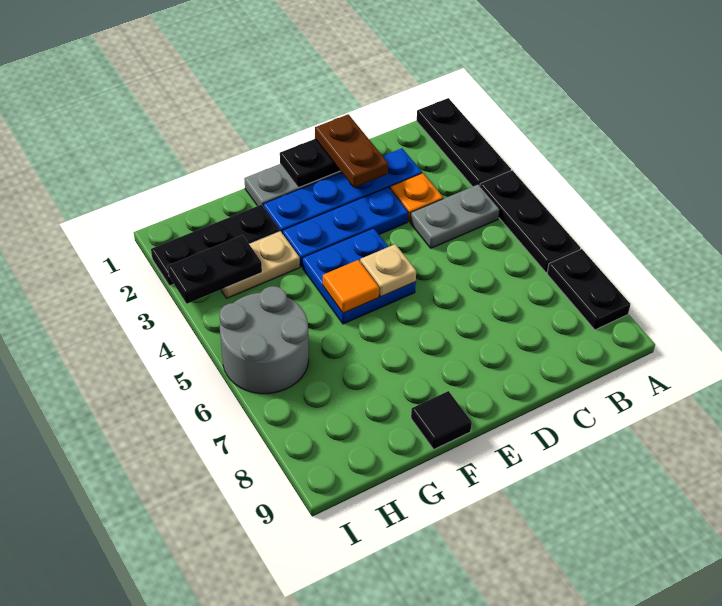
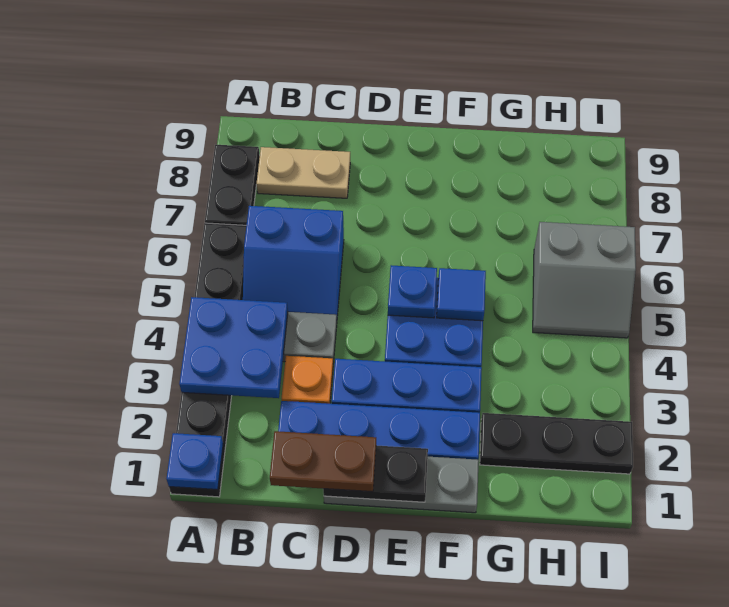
none -> blue plate A1 level 2
none -> blue plate A3:B4 level 2
none -> blue slope B5:C6 level 1 top 6
brown plate D1:D2 level 3 -> brown plate C1:D1 level 3
tan plate E5 level 2 -> blue plate E5 level 2
orange tile F5 level 2 -> blue tile F5 level 2
black tile F9 level 1 -> none
tan plate G3:H3 level 1 -> tan plate B8:C8 level 1
black plate H3:I3 level 2 -> none
grey round brick H5:I6 level 1 -> grey slope H5:I6 level 1 top 6

